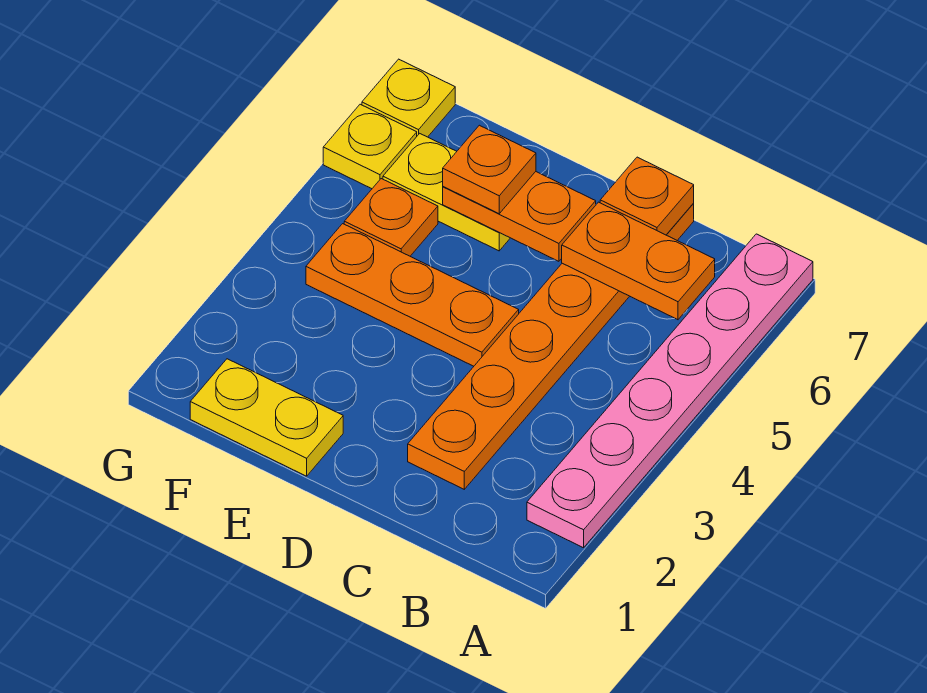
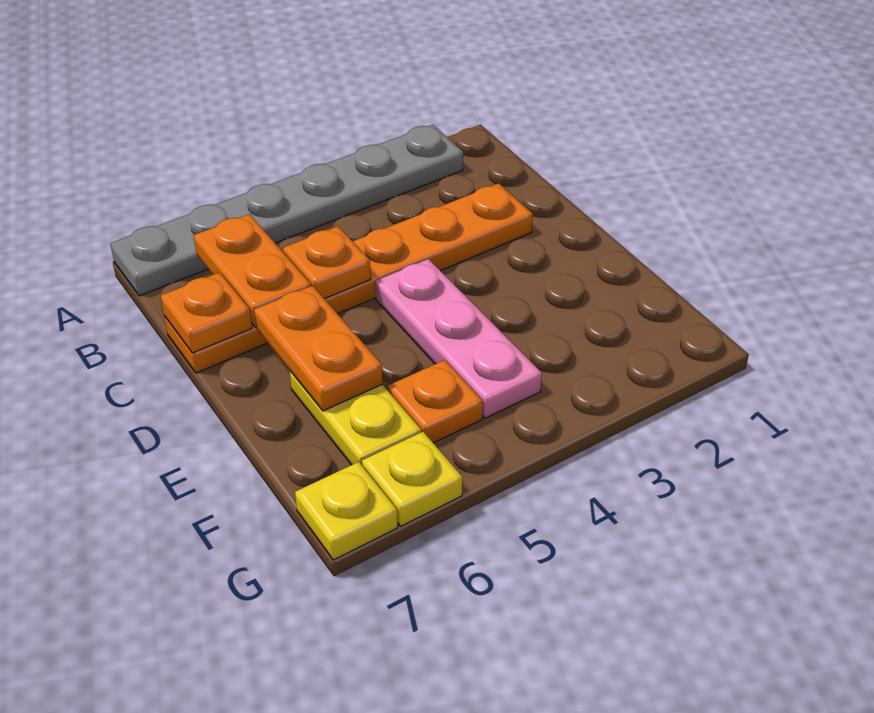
pink plate A2:A7 level 1 -> grey plate A2:A7 level 1
orange plate D4:F4 level 1 -> pink plate D4:F4 level 1
yellow plate E1:F1 level 1 -> none
orange plate E6 level 3 -> orange plate C5 level 2

